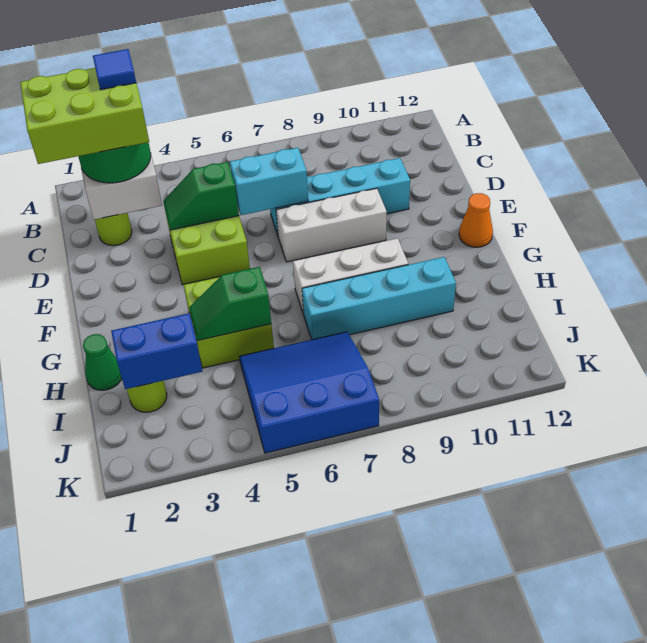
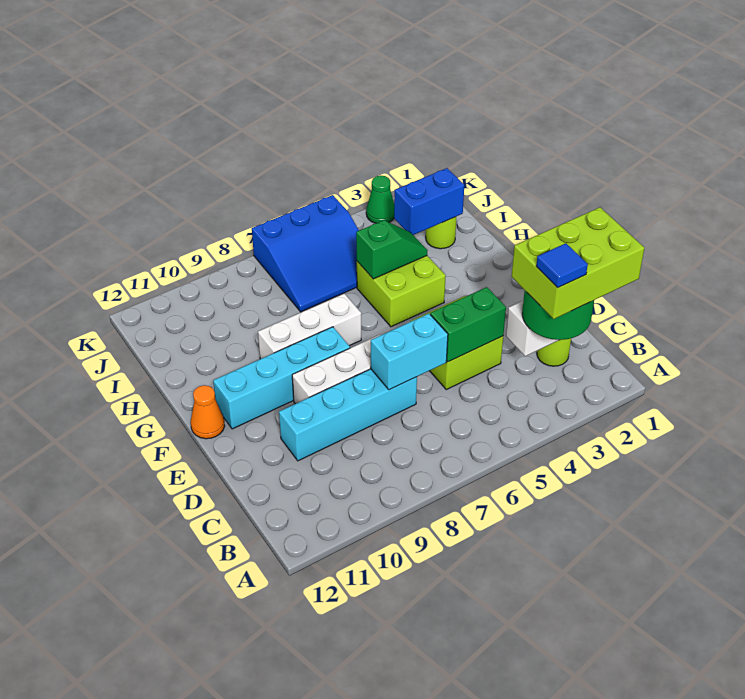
green slope D4:D5 level 2 top 5 -> green brick D4:D5 level 2
green cone H1 level 1 -> green cone K3 level 1
cyan brick H7:H10 level 1 -> cyan brick F8:F11 level 1

